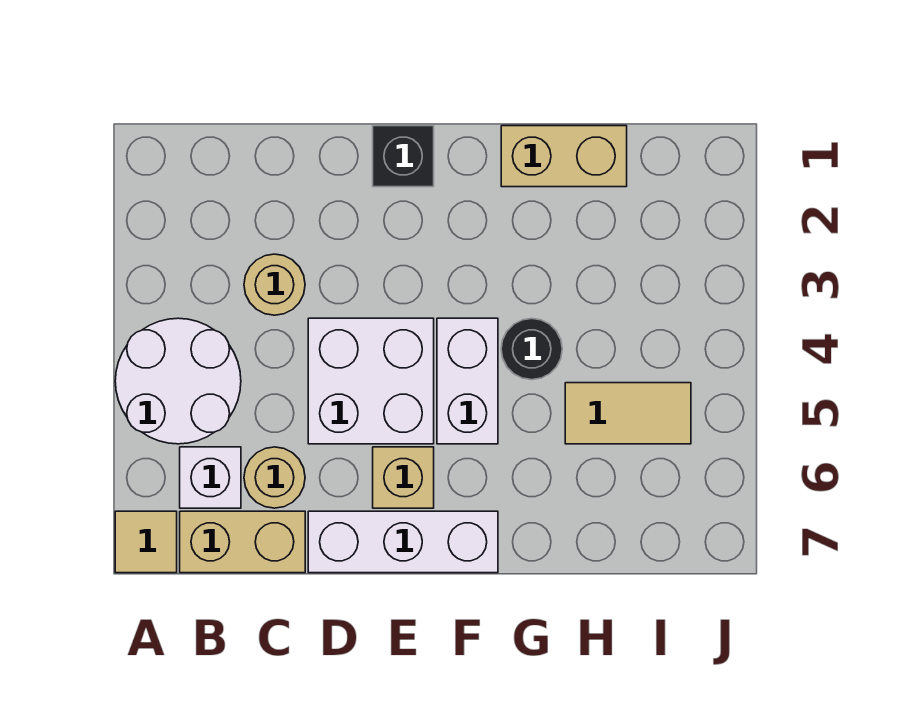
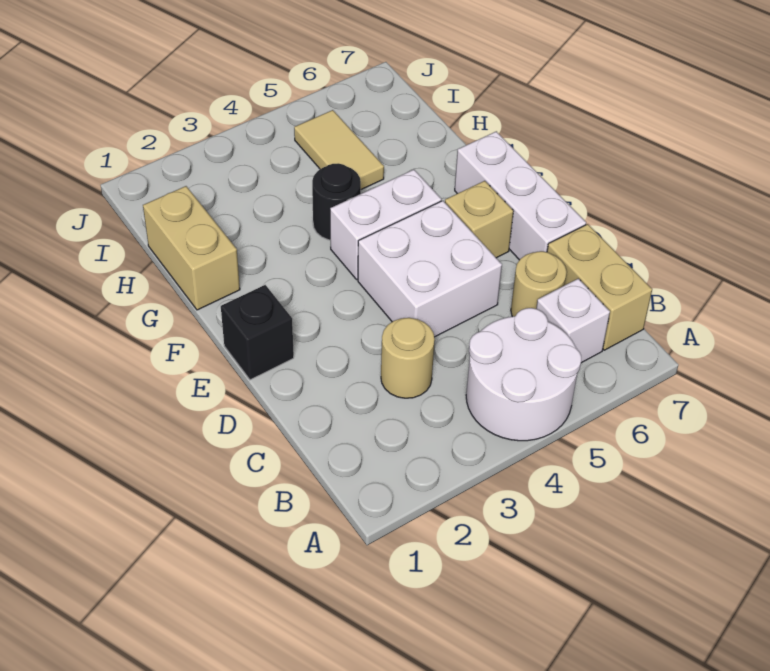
tan tile A7 level 1 -> none

